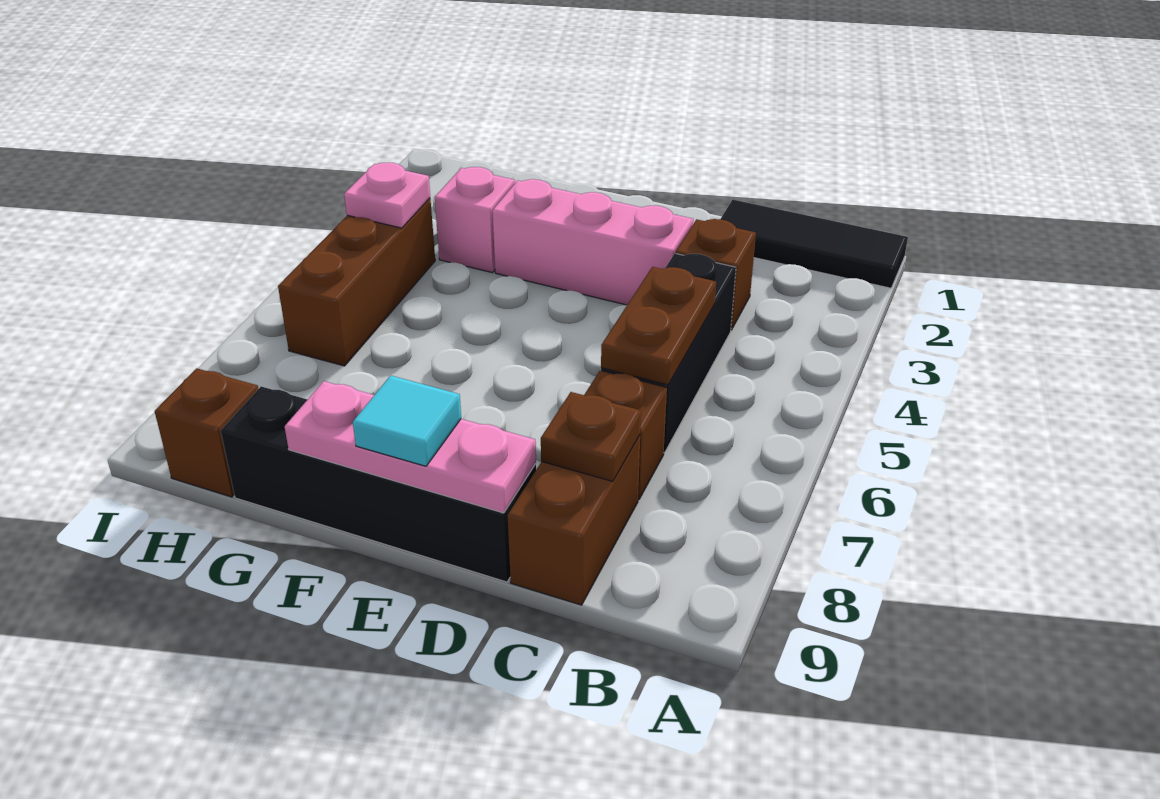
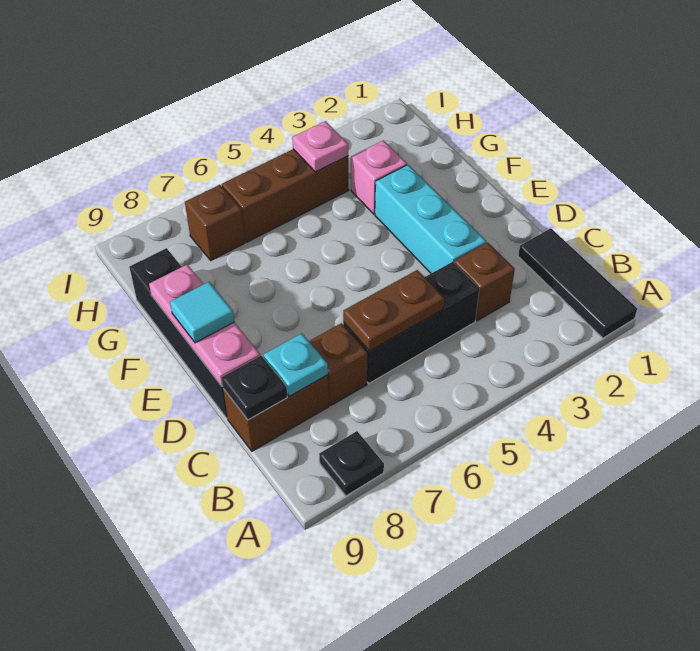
none -> black plate A8 level 1
brown plate C8 level 2 -> cyan plate C8 level 2
none -> black plate C9 level 2
pink brick D3:F3 level 1 -> cyan brick D3:F3 level 1
brown brick H9 level 1 -> brown brick H7 level 1

